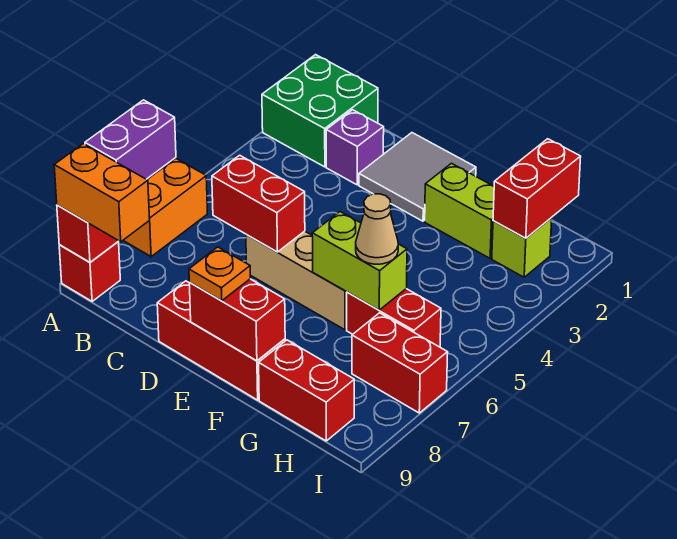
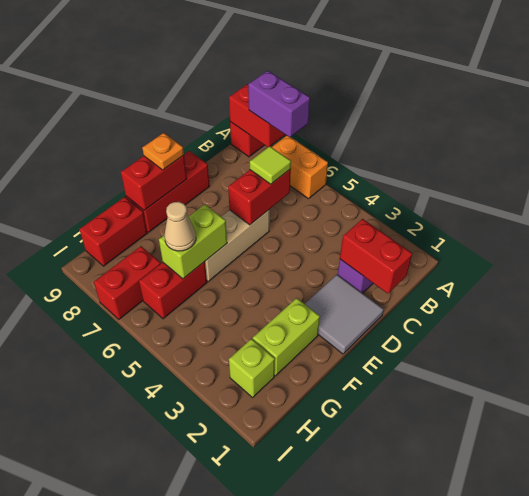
green brick A1:B2 level 1 -> none
orange brick A9:B9 level 3 -> none
none -> lime tile C6 level 3
red brick H1:H2 level 2 -> red brick C1:C2 level 2

